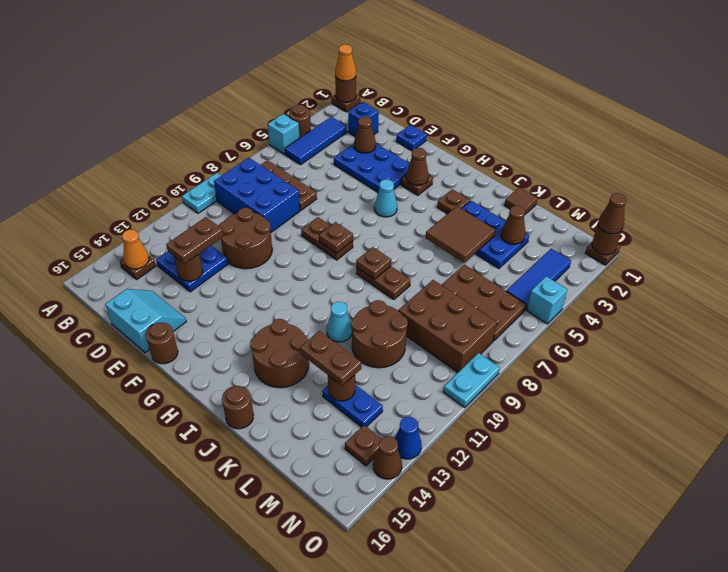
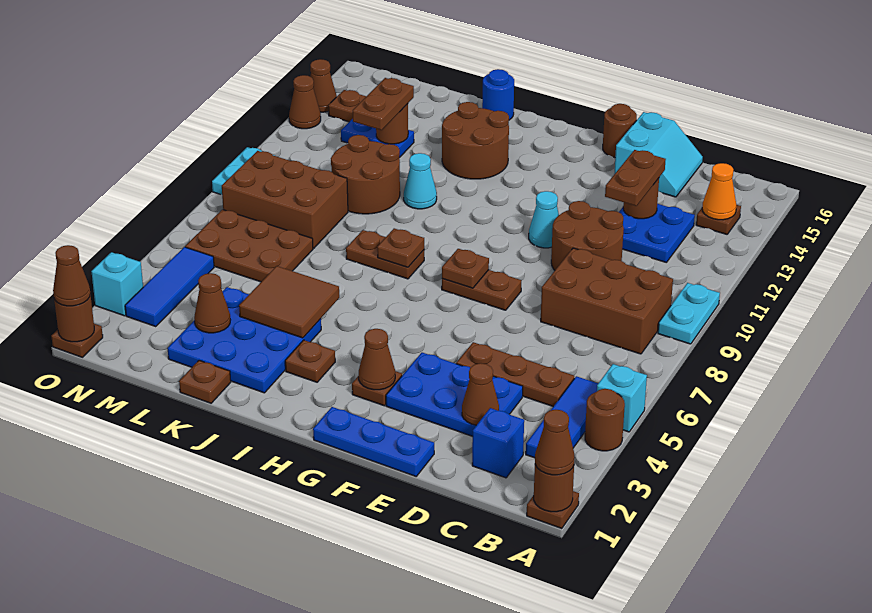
orange cone A1 level 3 -> brown cone A1 level 3
brown plate B7:D7 level 1 -> brown plate C5:E5 level 1
blue brick B8:D9 level 1 -> brown brick B8:D9 level 1
cyan slope D15:E16 level 1 top 16 -> cyan slope D15:E16 level 1 top E
blue plate E1 level 1 -> blue plate E1:G1 level 1
cyan cone G5 level 1 -> cyan cone F11 level 1
blue plate J3:L4 level 1 -> blue plate J2:L4 level 1
brown round brick J16 level 1 -> blue round brick J16 level 1
brown tile K1 level 1 -> brown plate K1 level 1
brown plate K13:L13 level 3 -> brown plate L12:L13 level 3
cyan brick O5 level 1 -> cyan brick O3 level 1
blue cone O13 level 1 -> brown cone O13 level 1

